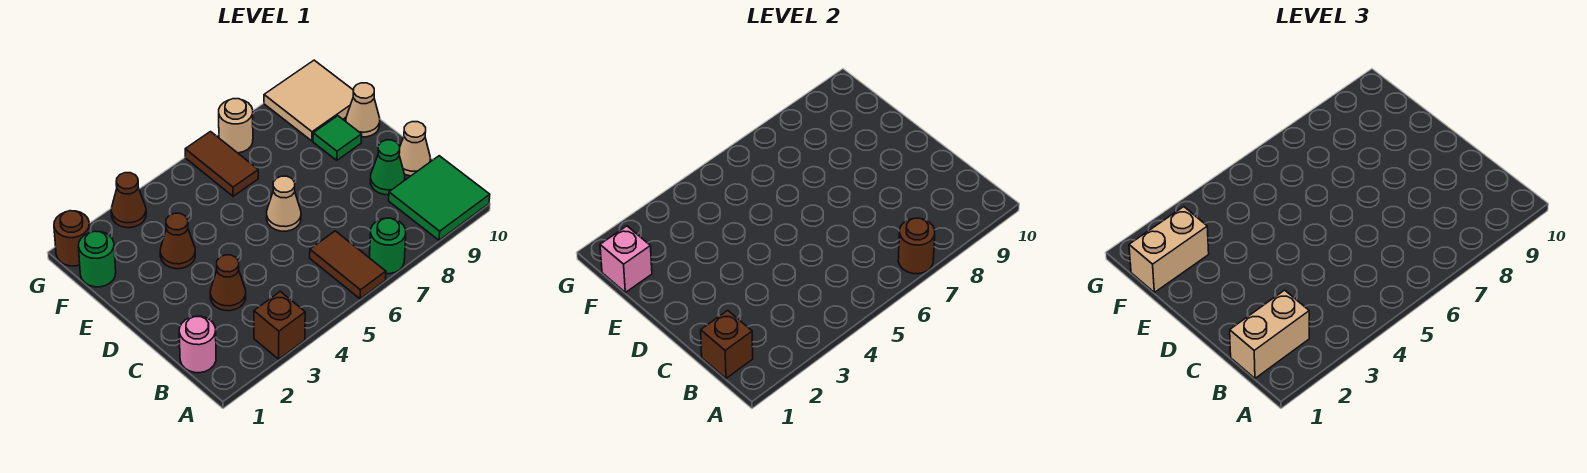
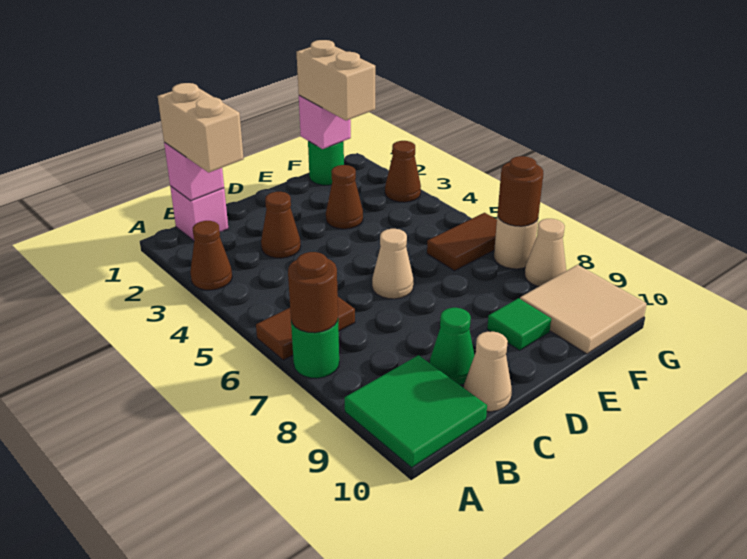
brown brick A3 level 1 -> brown cone A3 level 1
pink round brick B1 level 1 -> pink brick B1 level 1
brown brick B1 level 2 -> pink brick B1 level 2
tan cone E10 level 1 -> tan cone G8 level 1
brown round brick G1 level 1 -> brown round brick G7 level 2

